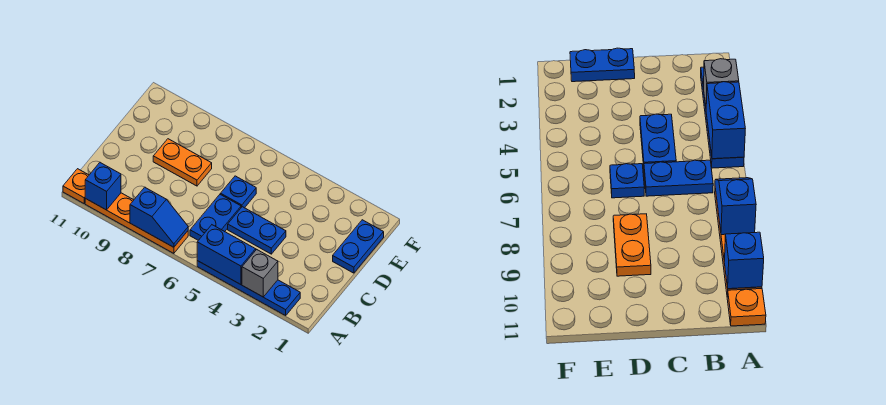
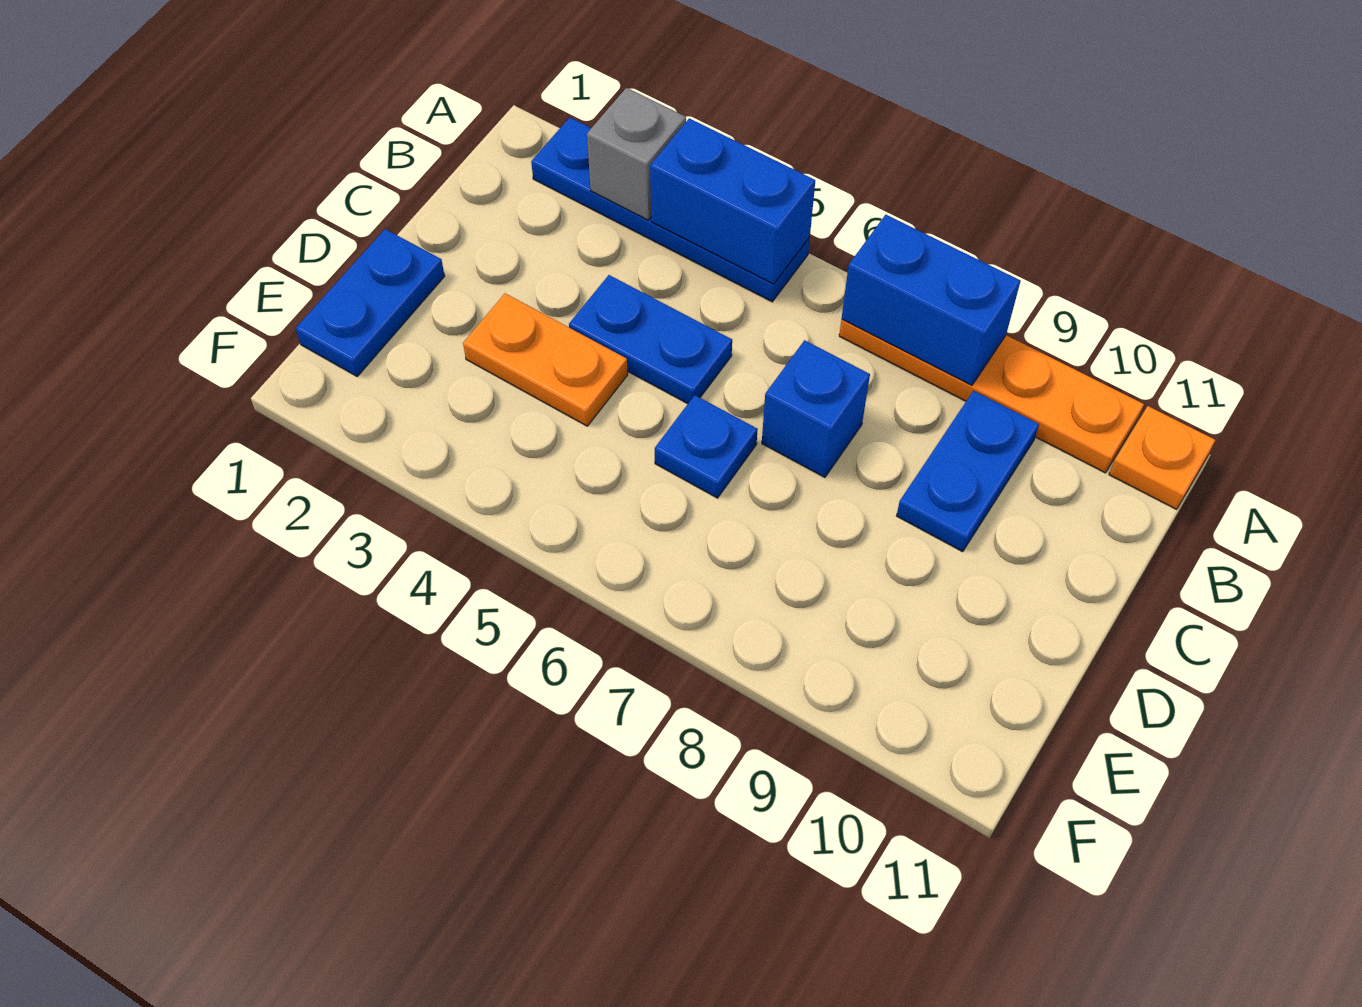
blue slope A7:A8 level 2 top 8 -> blue brick A7:A8 level 2
blue brick A10 level 2 -> blue brick C7 level 1
blue plate B6:C6 level 1 -> blue plate B9:C9 level 1
orange plate D8:D9 level 1 -> orange plate D3:D4 level 1

